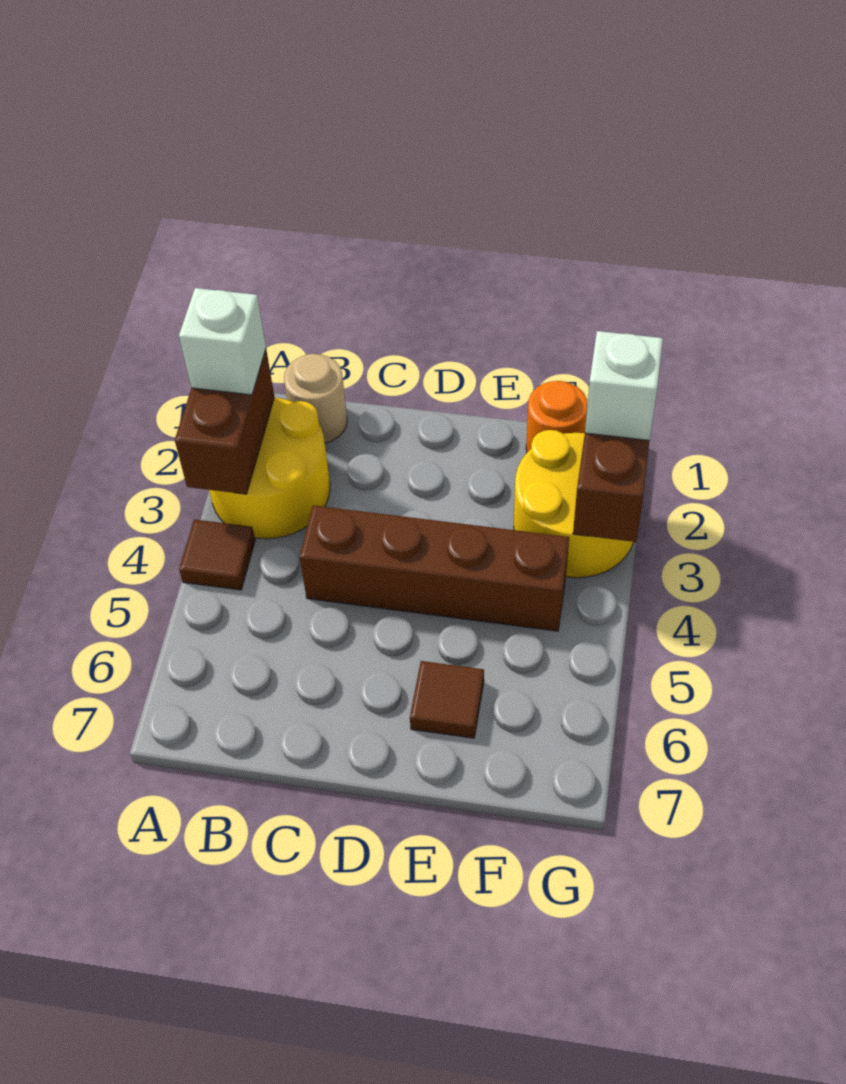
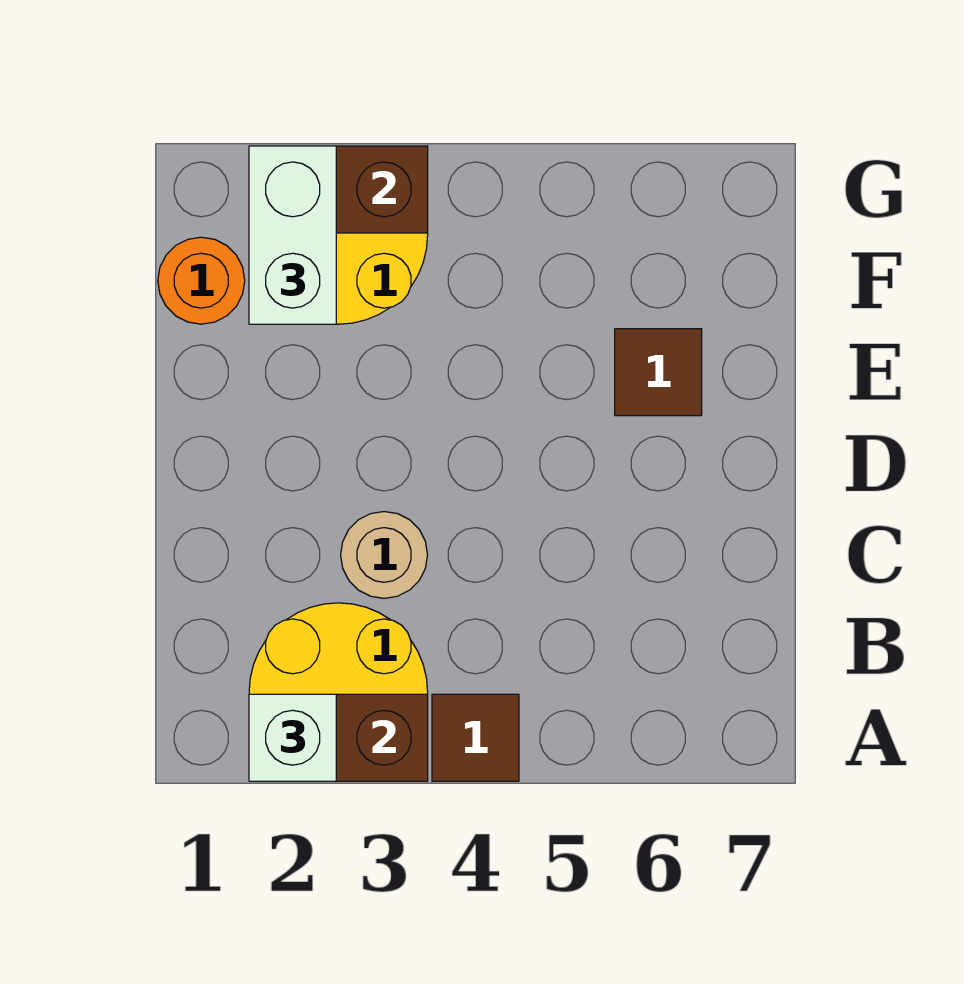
tan round brick B1 level 1 -> tan round brick C3 level 1
brown brick C4:F4 level 1 -> none
white brick G2 level 3 -> white brick F2:G2 level 3

